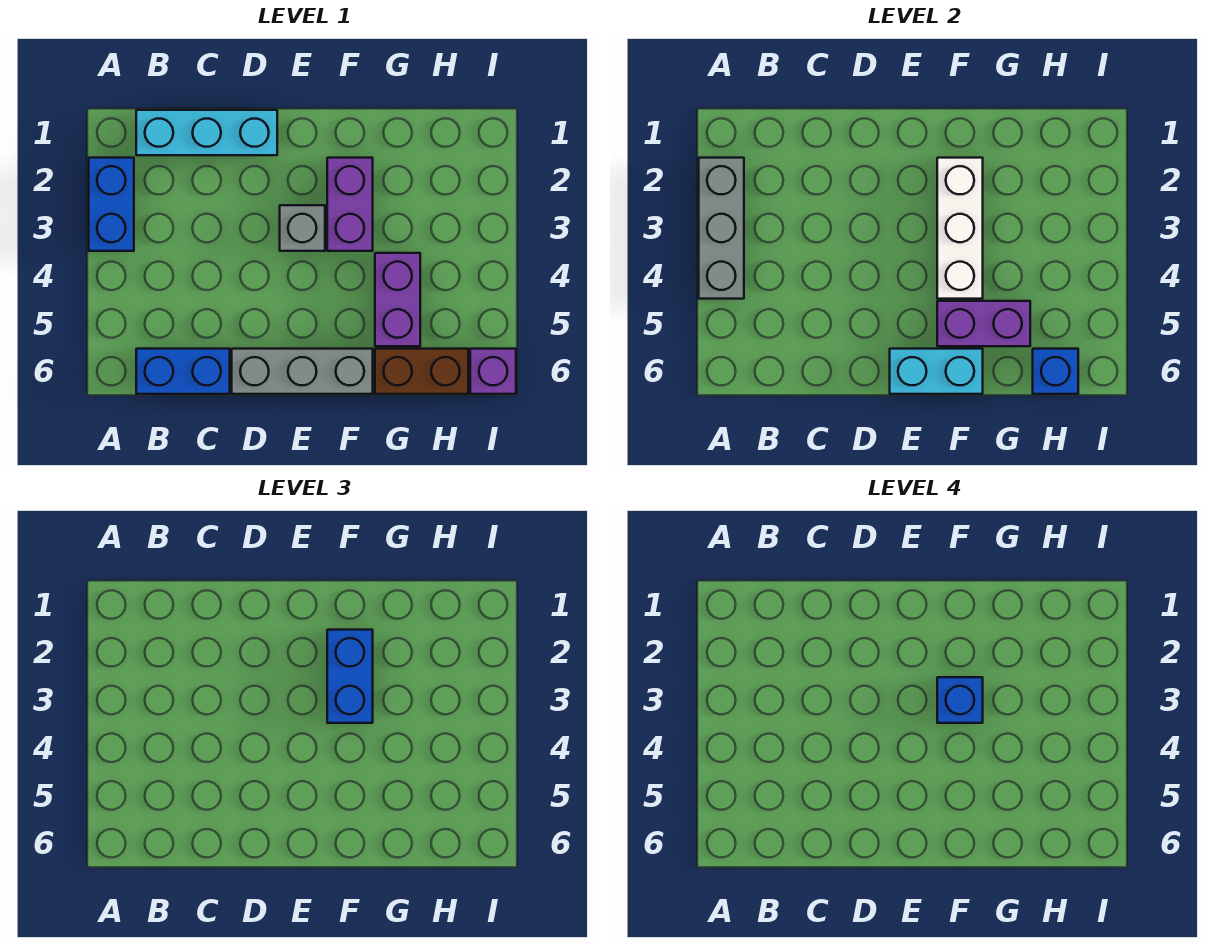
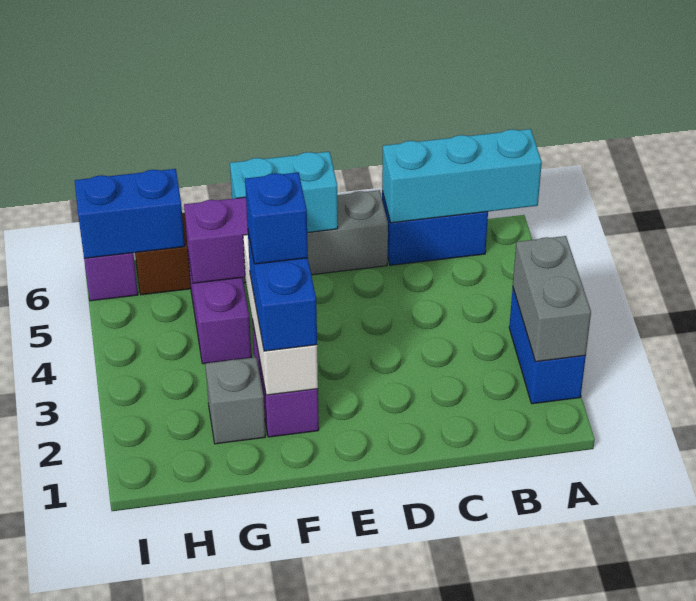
grey brick A2:A4 level 2 -> grey brick A2:A3 level 2
cyan brick B1:D1 level 1 -> cyan brick A6:C6 level 2
grey brick E3 level 1 -> grey brick G2 level 1
blue brick H6 level 2 -> blue brick H6:I6 level 2

